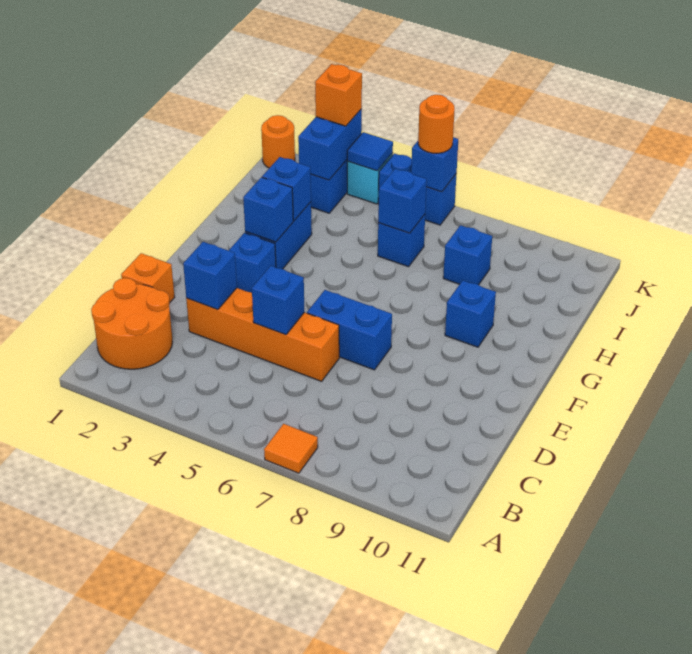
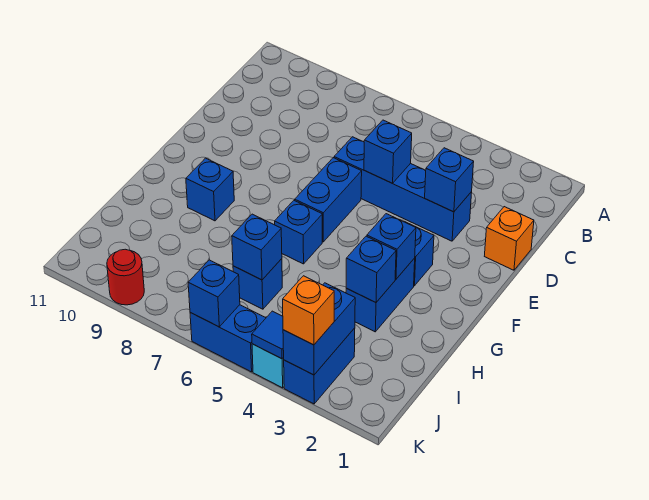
orange tile A7 level 1 -> none
orange round brick B1:C2 level 1 -> none
orange brick D3:D6 level 1 -> blue brick D3:D6 level 1
blue brick E6:E7 level 1 -> blue brick E6:F6 level 1
blue brick I8 level 1 -> blue brick G6 level 1
orange round brick K1 level 1 -> none
orange round brick K6 level 3 -> none
none -> red round brick K9 level 1

